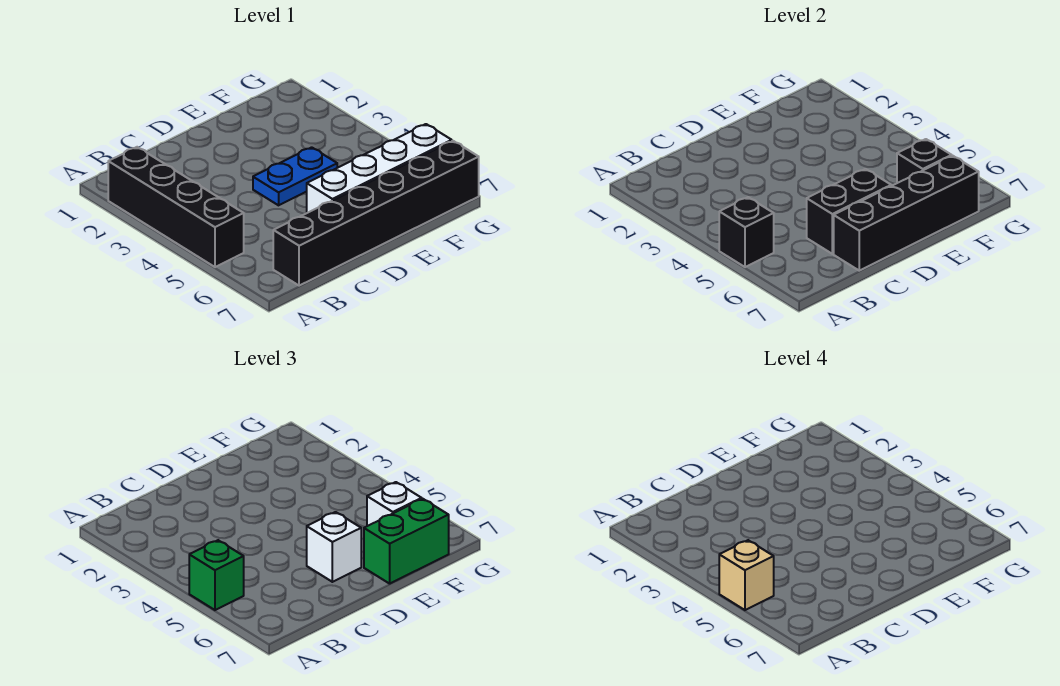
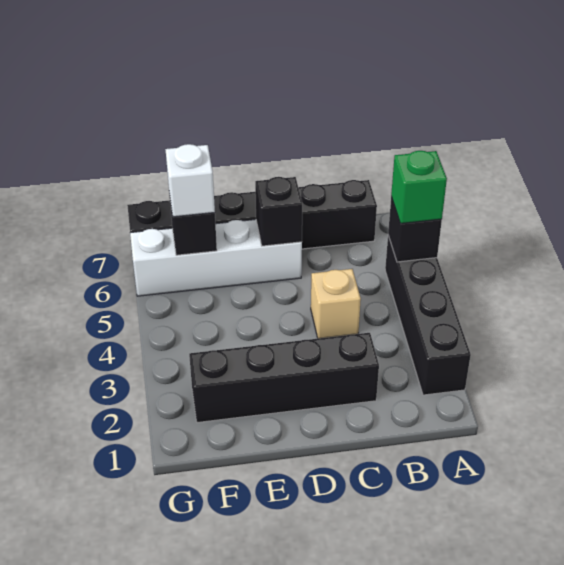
tan brick A5 level 4 -> tan brick C4 level 1
black brick C6:D6 level 2 -> black brick D6 level 2
black brick C7:F7 level 2 -> black brick C2:F2 level 1
blue plate D4:E4 level 1 -> none
white brick D6 level 3 -> none
green brick E7:F7 level 3 -> none

